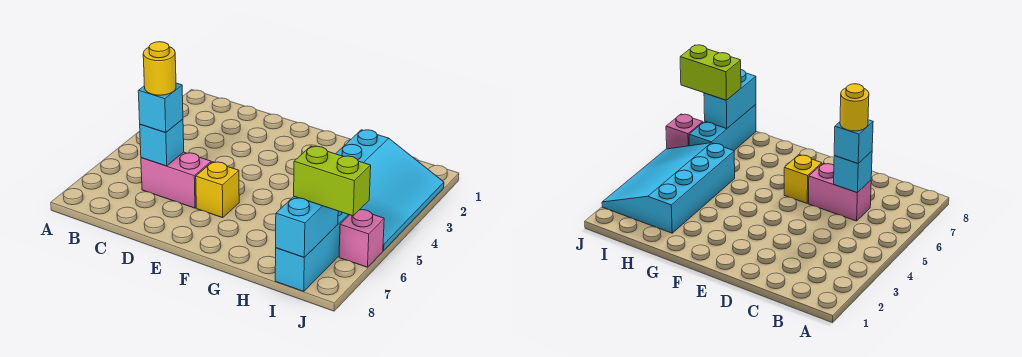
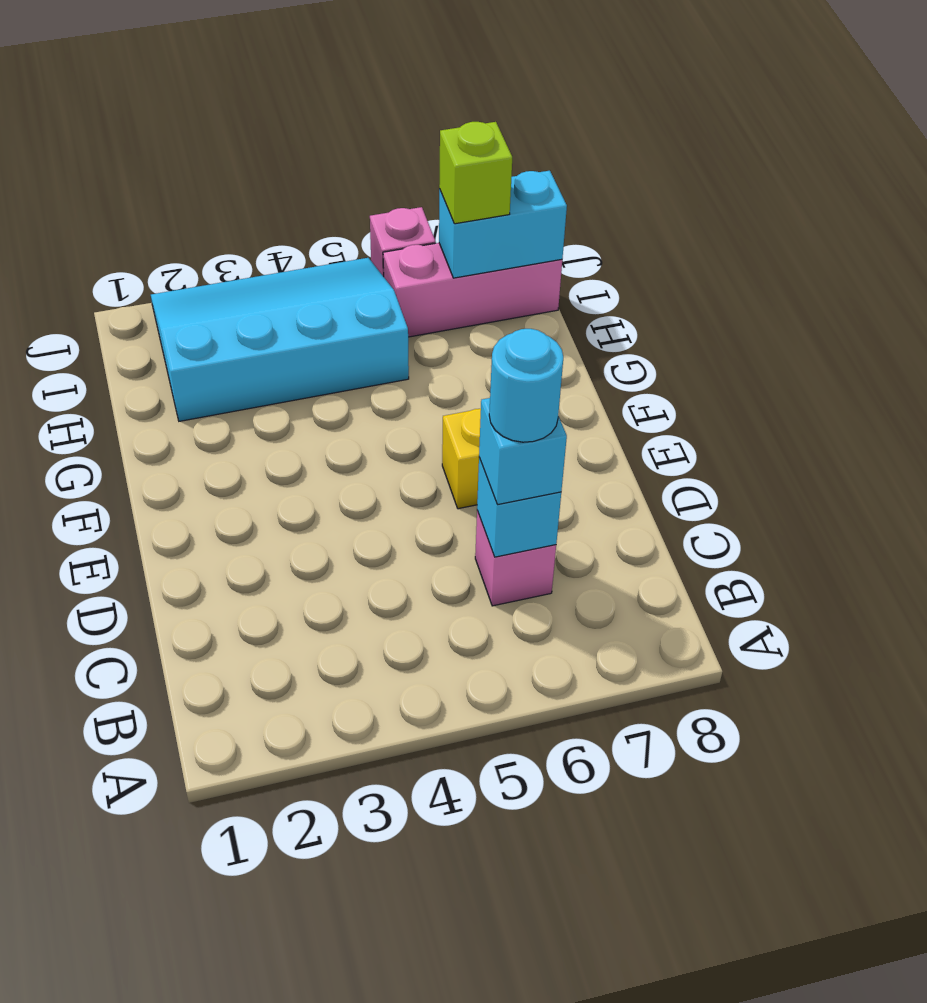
pink brick C6:D6 level 1 -> pink brick C6 level 1
yellow round brick C6 level 4 -> cyan round brick C6 level 4
cyan brick I6:I8 level 1 -> pink brick I6:I8 level 1
lime brick I7:J7 level 3 -> lime brick I7 level 3

